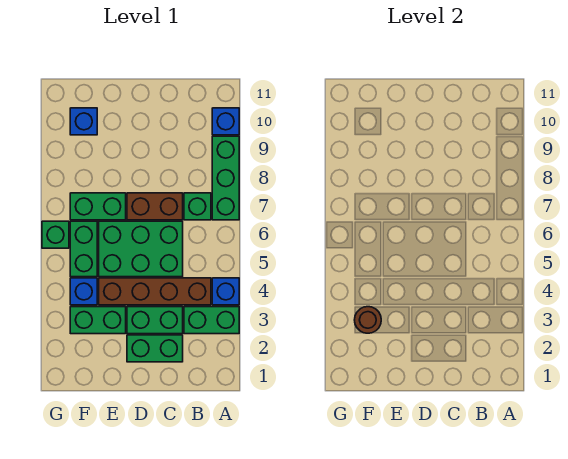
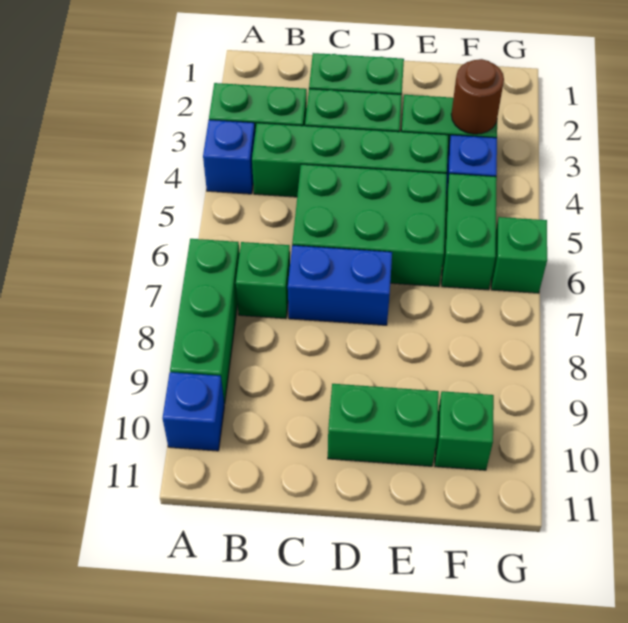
brown brick B4:E4 level 1 -> green brick B4:E4 level 1
brown brick C7:D7 level 1 -> blue brick C7:D7 level 1
green brick E7:F7 level 1 -> green brick D10:E10 level 1
blue brick F10 level 1 -> green brick F10 level 1

